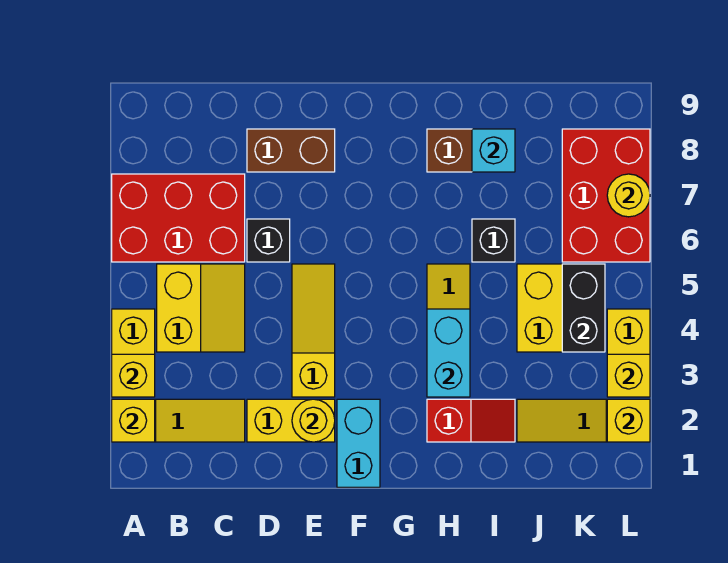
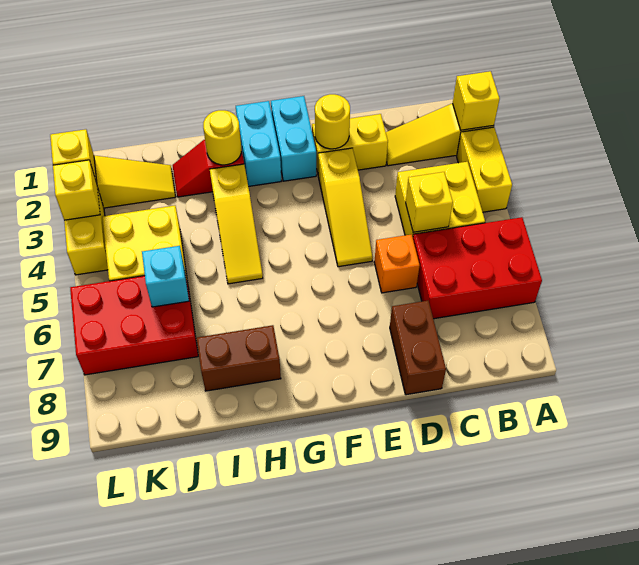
yellow brick A3 level 2 -> yellow brick C5 level 2
yellow slope B4:C5 level 1 top B -> yellow brick B4:C5 level 1
black brick D6 level 1 -> orange brick D6 level 1
brown brick D8:E8 level 1 -> brown brick D8:D9 level 1
cyan brick H3:H4 level 2 -> cyan brick G1:G2 level 1
black brick I6 level 1 -> none
cyan brick I8 level 2 -> cyan brick J6 level 2
black brick K4:K5 level 2 -> none
red brick K6:L8 level 1 -> red brick J6:L7 level 1
yellow round brick L7 level 2 -> yellow round brick H2 level 2

